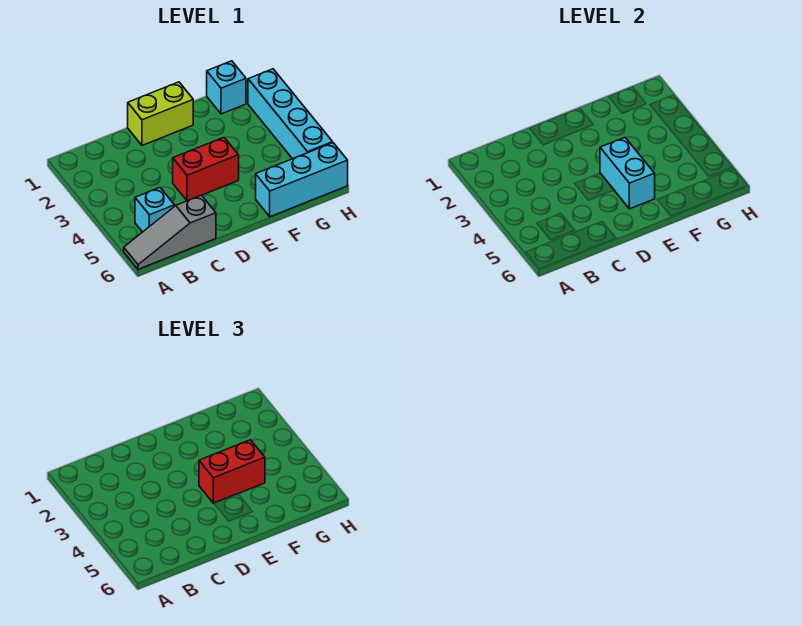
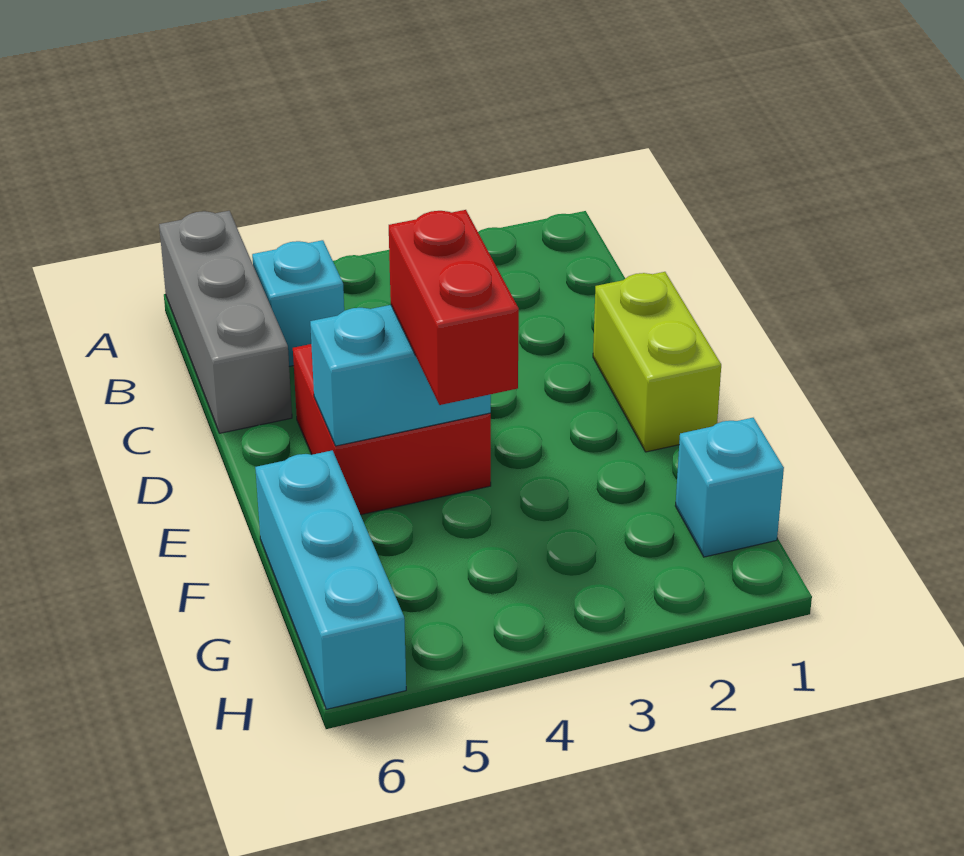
grey slope A6:C6 level 1 top C -> grey brick A6:C6 level 1
red brick D4:E4 level 1 -> red brick D4:E5 level 1
cyan brick H2:H5 level 1 -> none

